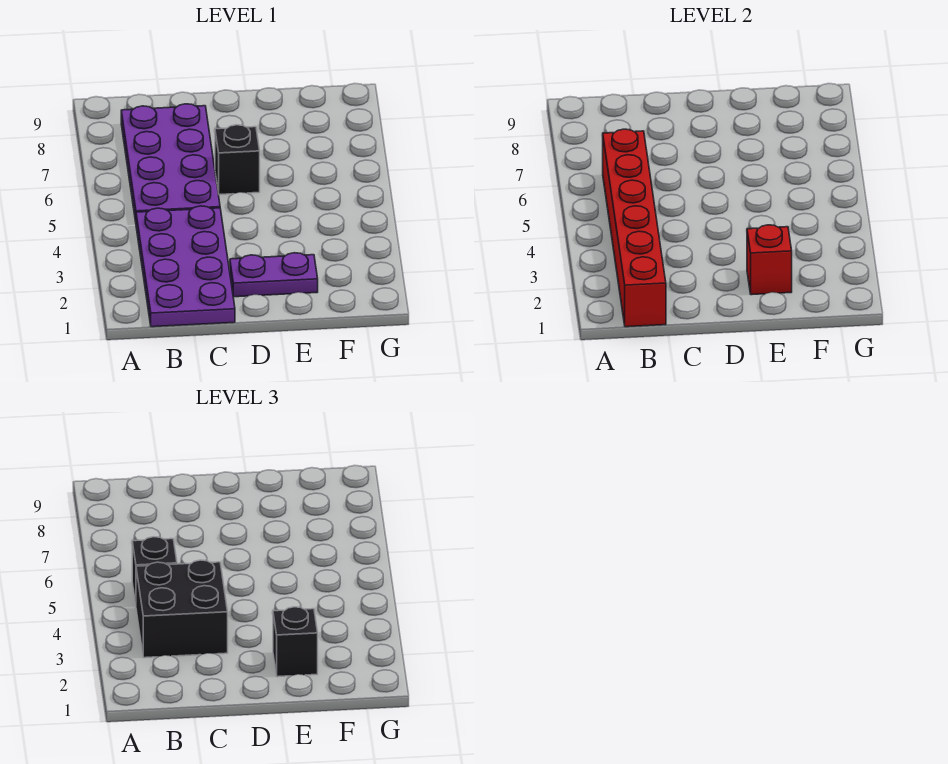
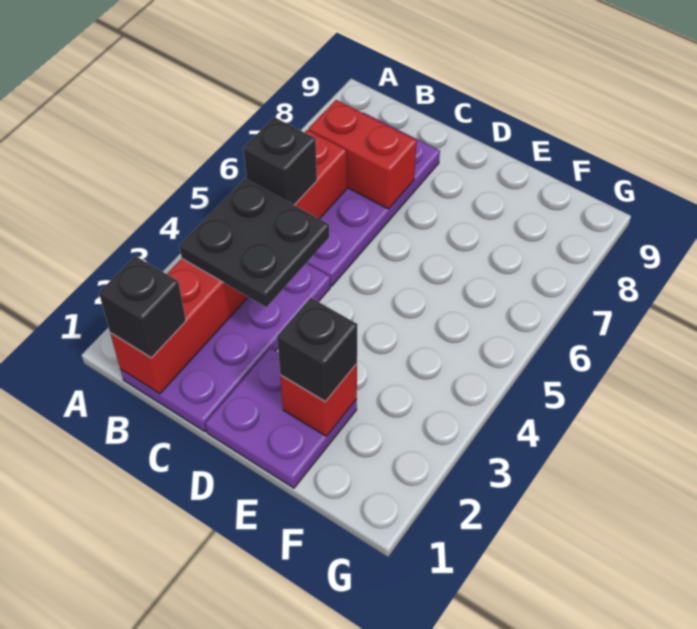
black brick B3:C4 level 3 -> black plate B3:C4 level 3
none -> red brick B7:C7 level 2
purple plate D2:E2 level 1 -> purple plate D1:E2 level 1
black brick D6 level 1 -> black brick B1 level 3

